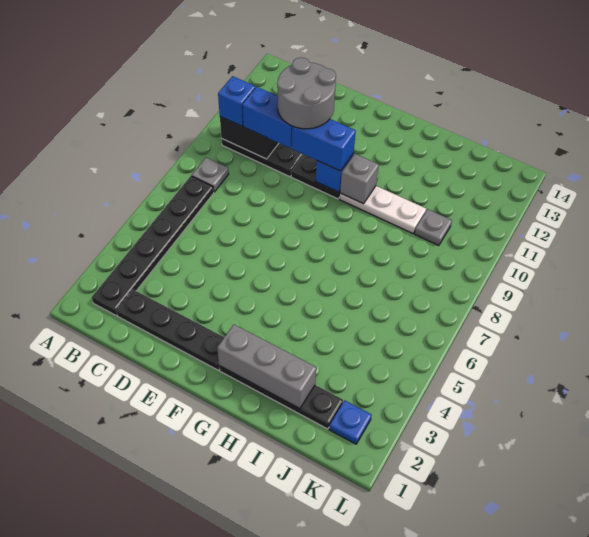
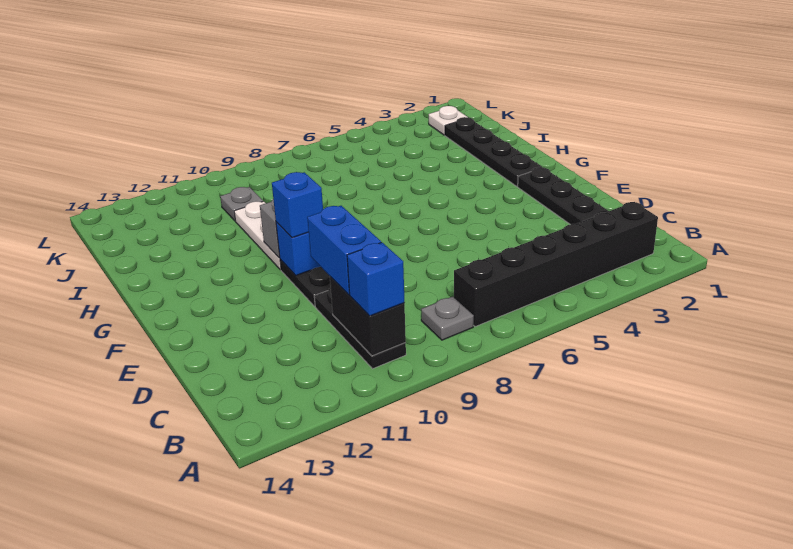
black plate B2:B7 level 1 -> black brick B2:B7 level 1
grey round brick D10:E11 level 4 -> none
blue brick E10:F10 level 3 -> blue brick F10 level 3
grey brick G2:I2 level 2 -> none
blue plate K2 level 1 -> white plate K2 level 1

